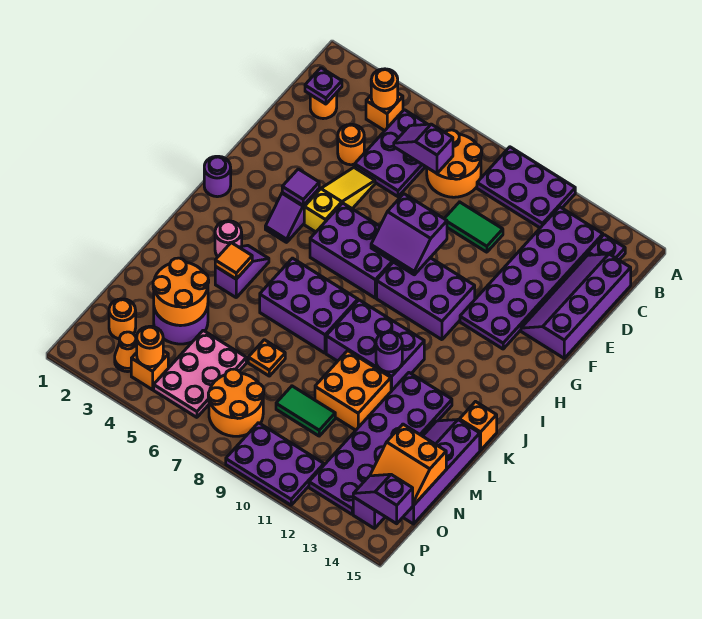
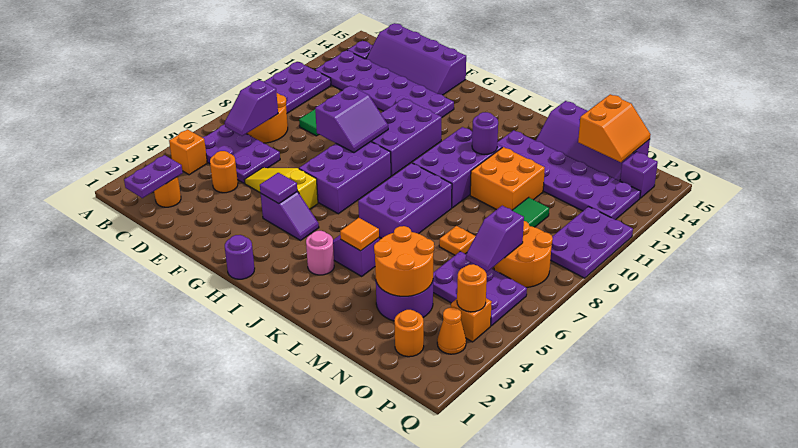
orange round brick B4 level 2 -> none
purple plate C2 level 2 -> purple plate C1:C2 level 2
orange brick K15 level 1 -> none
pink plate N5:P6 level 1 -> purple plate N5:P6 level 1
purple slope P14:P15 level 2 top 15 -> purple slope O6:O7 level 2 top 7

